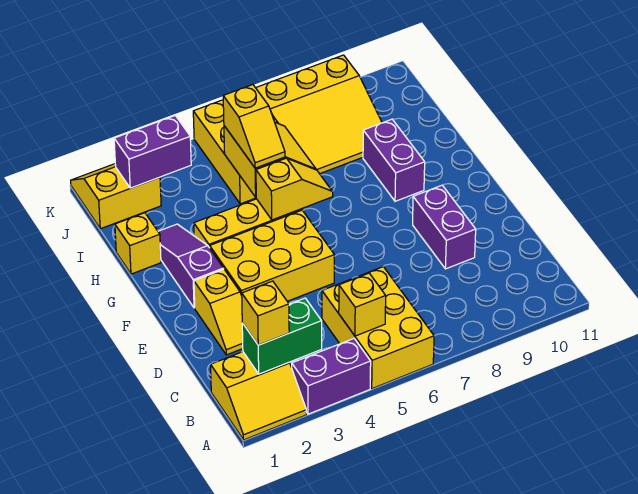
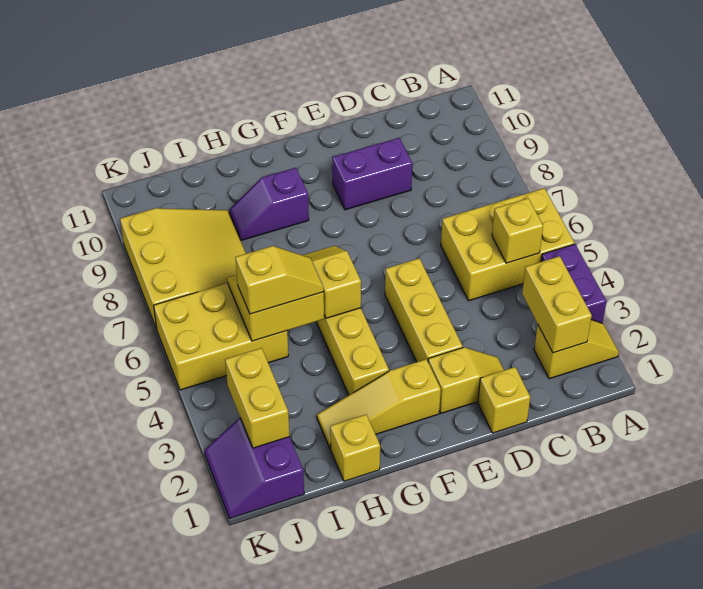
yellow slope A1:B2 level 1 top B -> yellow slope A2:B2 level 1 top B
green brick B2:B3 level 2 -> yellow brick B2:B3 level 2
yellow brick B2 level 3 -> yellow brick D1 level 1
yellow brick E3:F5 level 1 -> yellow brick E3:E5 level 1
purple slope F2:H2 level 1 top F -> yellow slope F2:H2 level 1 top F
purple brick G9:H9 level 1 -> purple slope G9:H9 level 1 top G
yellow slope J1:K2 level 1 top J -> purple slope J1:K2 level 1 top J
purple brick J2:J3 level 2 -> yellow brick J2:J3 level 2

